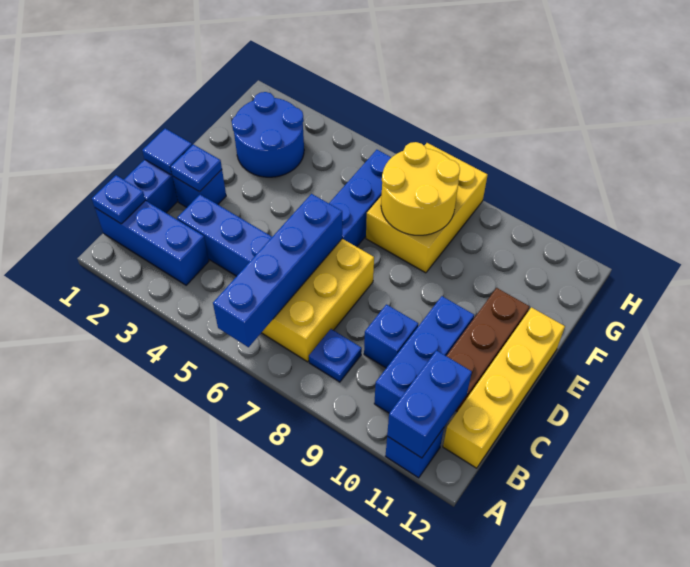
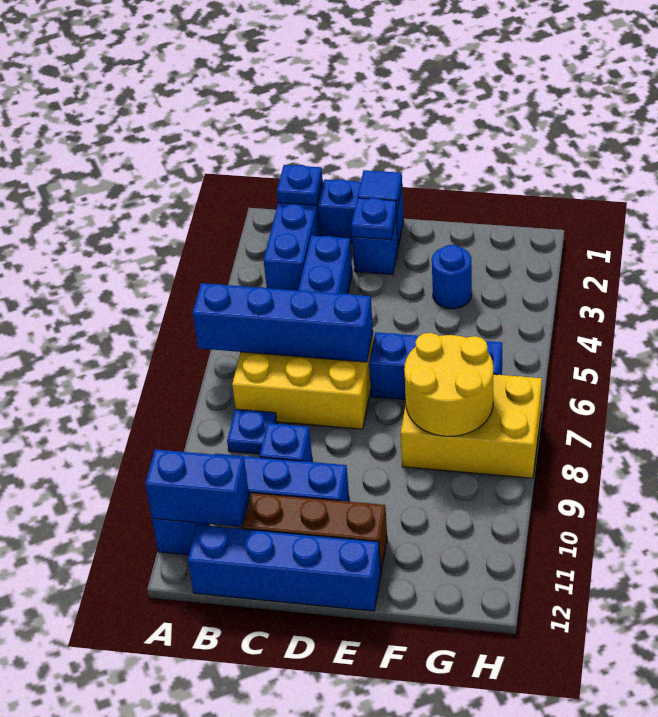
yellow brick B12:E12 level 1 -> blue brick B12:E12 level 1
blue round brick F2:G3 level 1 -> blue round brick F3 level 1

